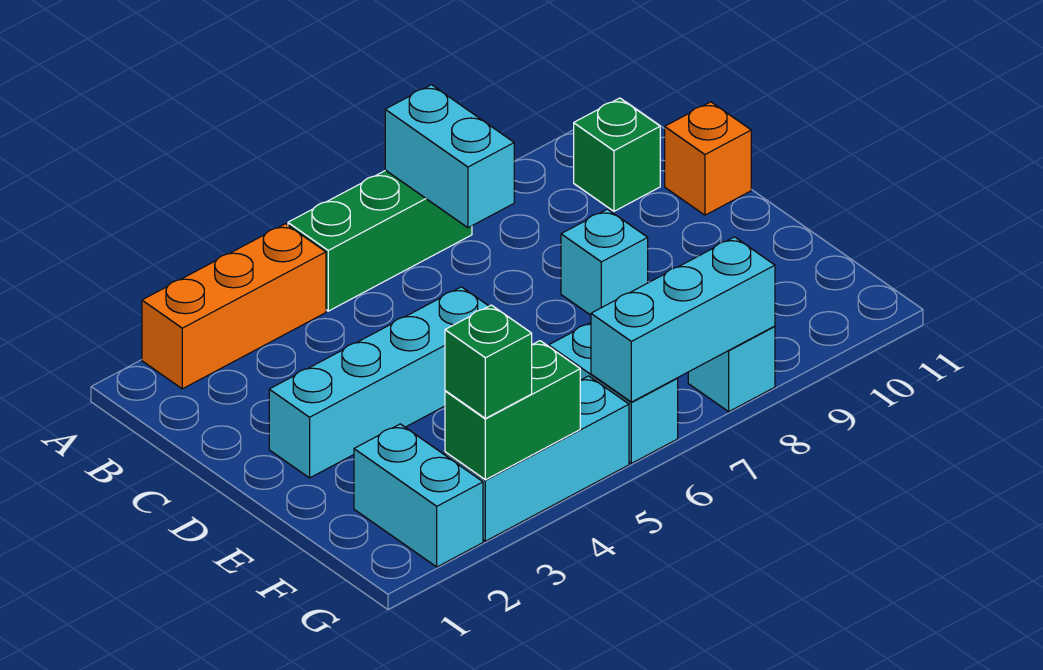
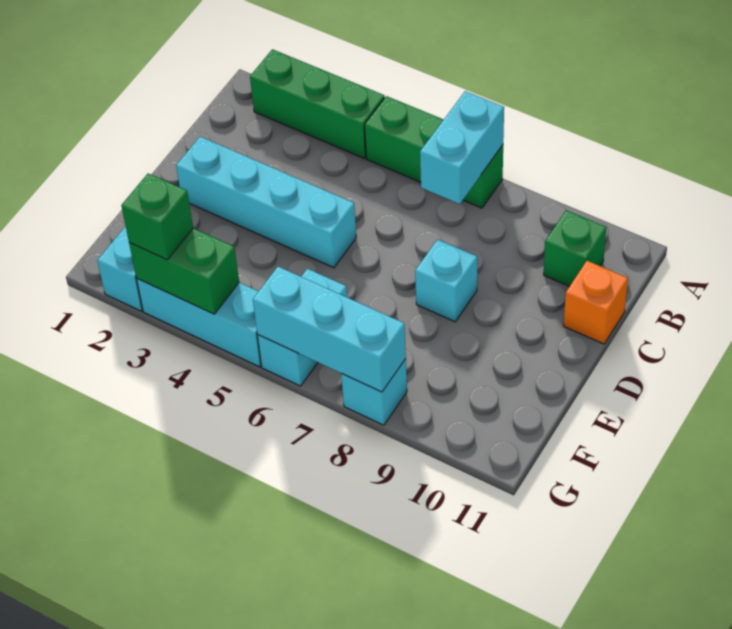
orange brick A2:A4 level 1 -> green brick A2:A4 level 1

